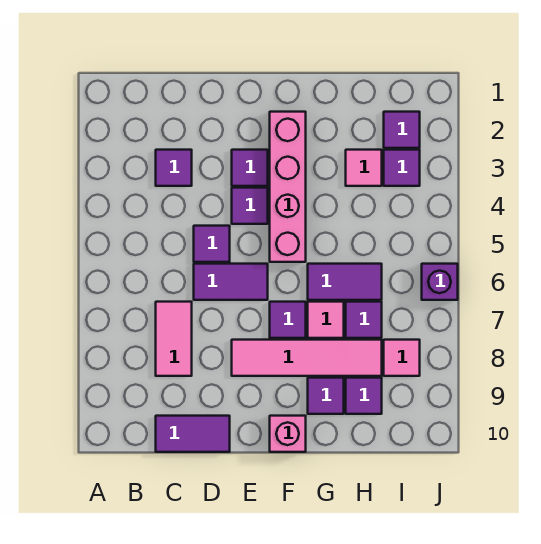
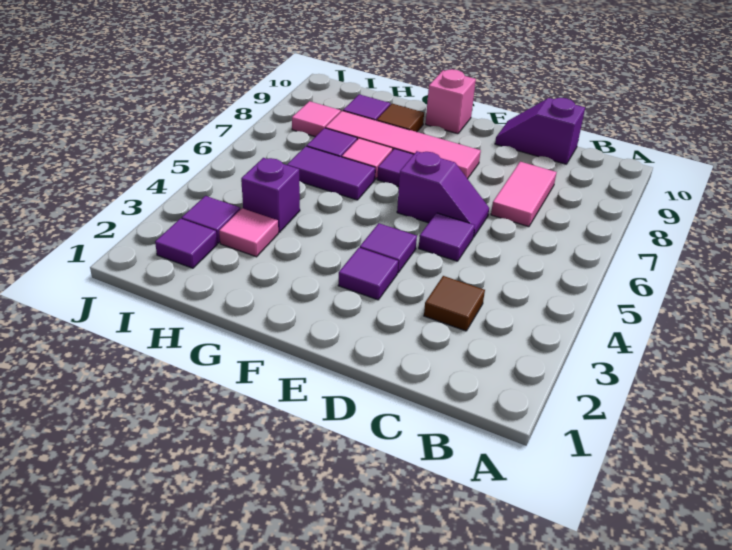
purple tile C3 level 1 -> brown tile C3 level 1
purple tile C10:D10 level 1 -> purple slope C10:D10 level 1 top C
purple tile D6:E6 level 1 -> purple slope D6:E6 level 1 top E
pink brick F2:F5 level 1 -> none
purple tile G9 level 1 -> brown tile G9 level 1
purple brick J6 level 1 -> purple brick H4 level 1

